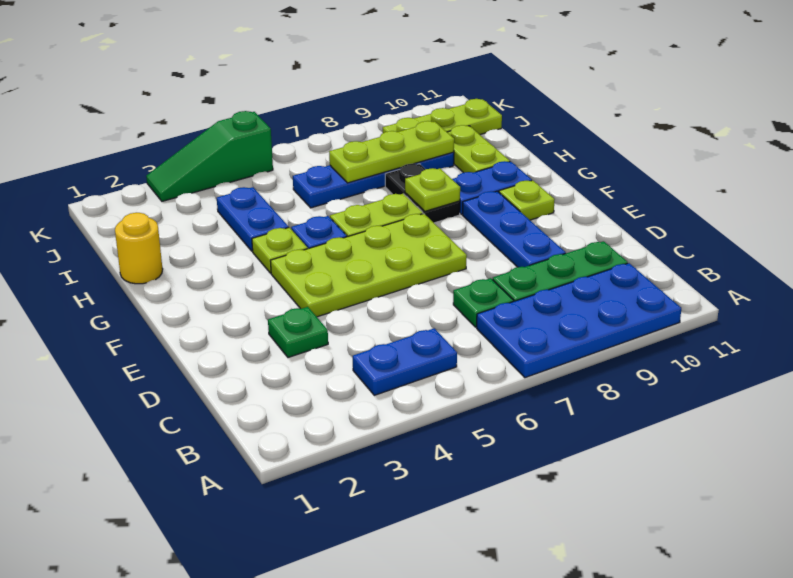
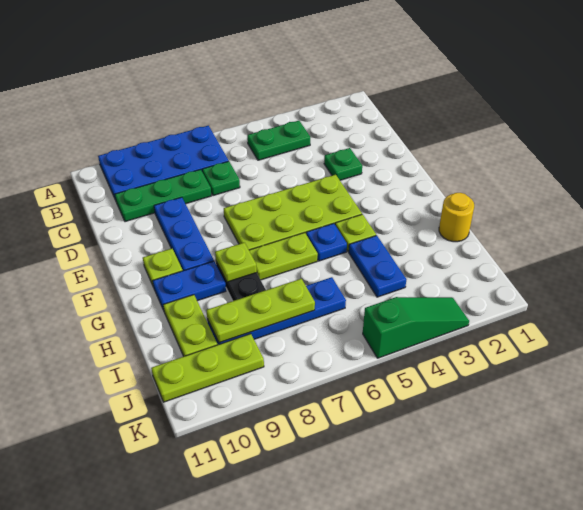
blue plate B4:B5 level 1 -> green plate B4:B5 level 1

